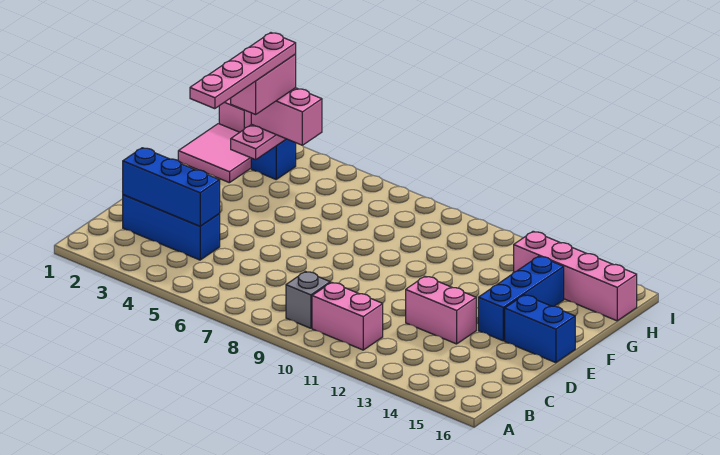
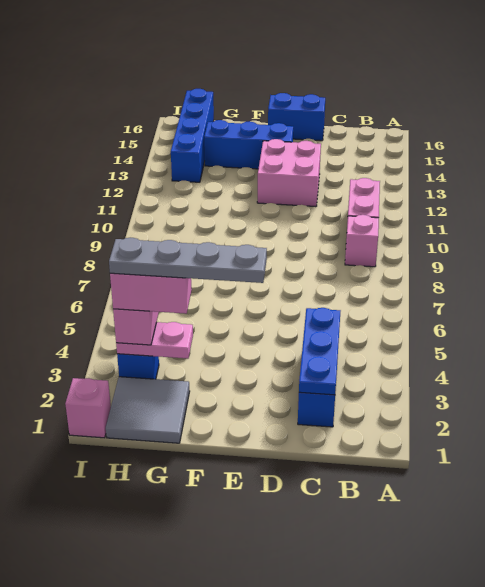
grey brick B9 level 1 -> pink brick B9 level 1
blue brick C2:C4 level 2 -> blue plate C2:C4 level 2
pink brick D12:D13 level 1 -> pink brick D12:E13 level 1
pink plate E3:H3 level 5 -> grey plate E3:H3 level 5
blue brick E15:E16 level 1 -> blue brick D16:E16 level 1
pink tile G1:H2 level 1 -> grey tile G1:H2 level 1
pink brick H13:H16 level 1 -> blue brick H13:H16 level 1

